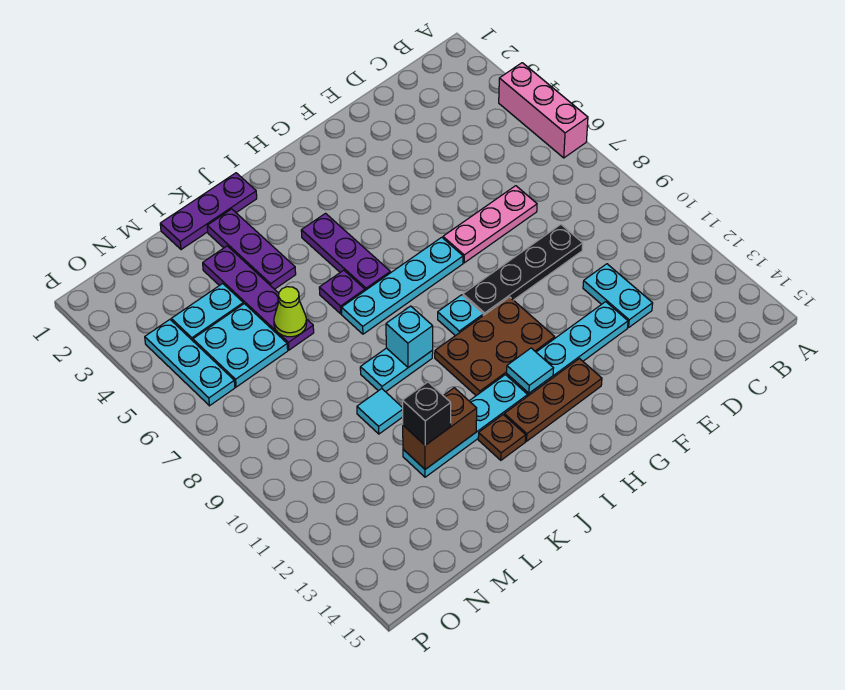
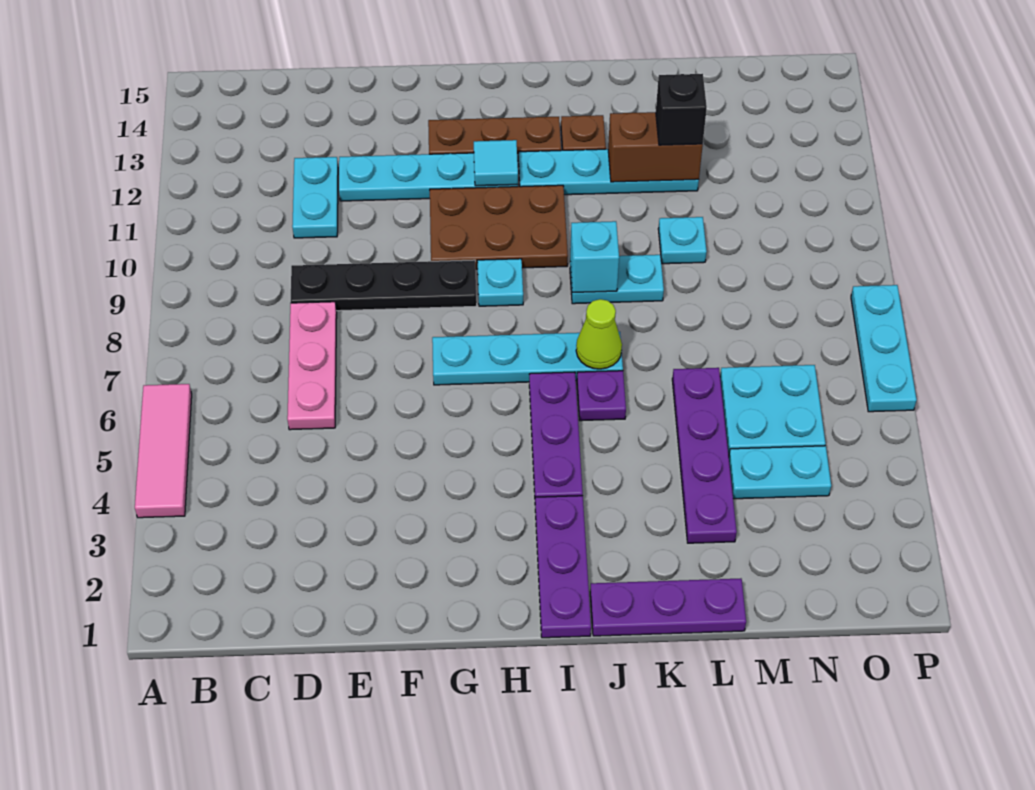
pink brick A4:A6 level 1 -> pink tile A4:A6 level 1
pink plate D7:F7 level 1 -> pink plate D6:D8 level 1
purple plate K2:K4 level 1 -> purple plate I1:I3 level 1
lime cone L6 level 2 -> lime cone J7 level 2
cyan tile L10 level 1 -> cyan plate L10 level 1
cyan plate O4:O6 level 1 -> cyan plate P6:P8 level 1

